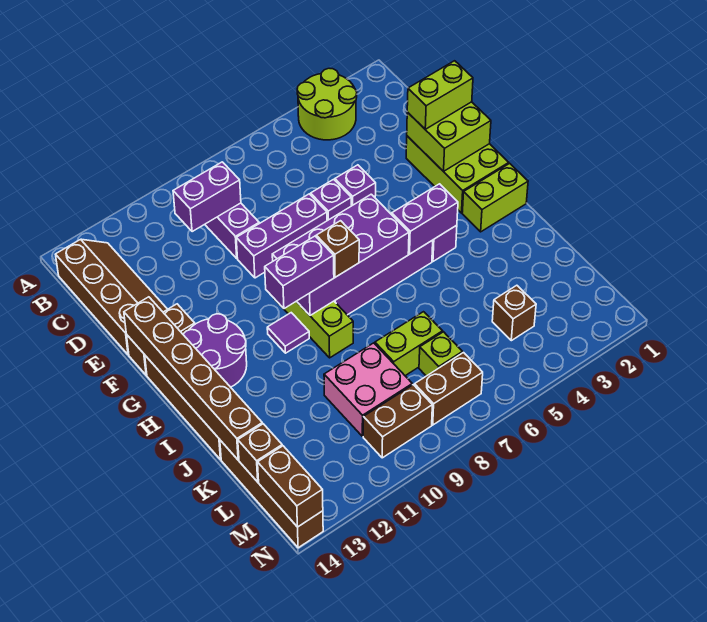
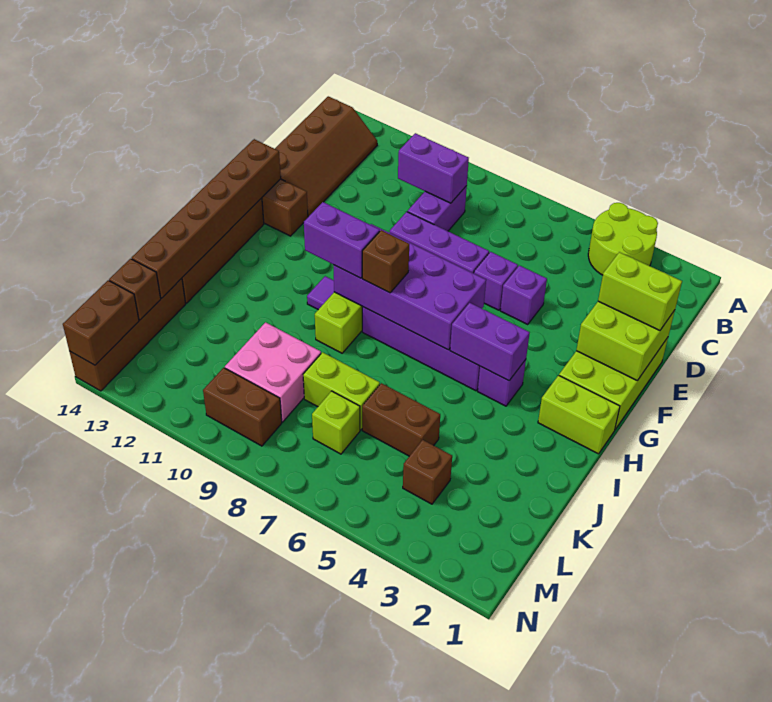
purple round brick G12:H13 level 1 -> none
brown brick M7:M8 level 1 -> brown brick K5:K6 level 1

